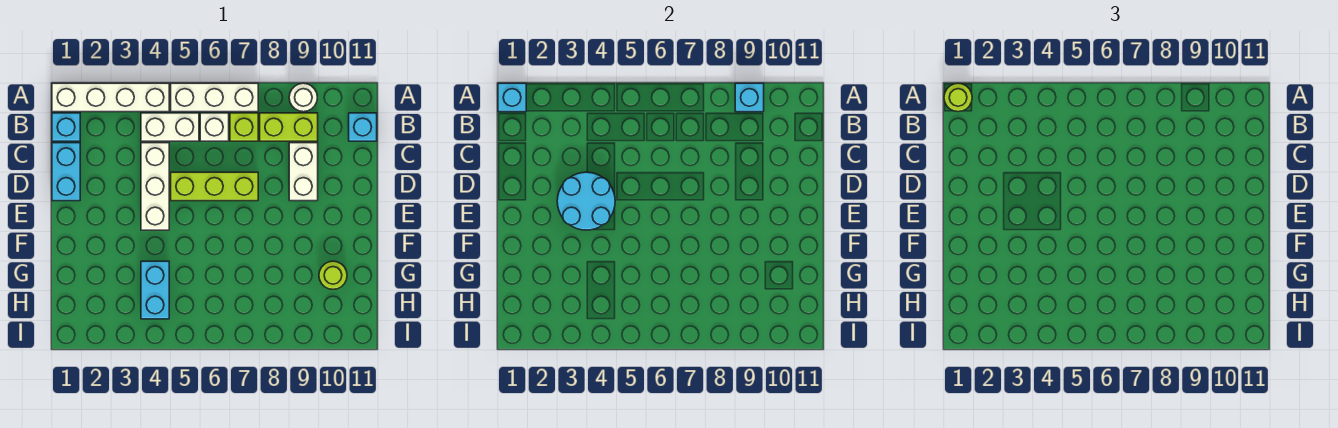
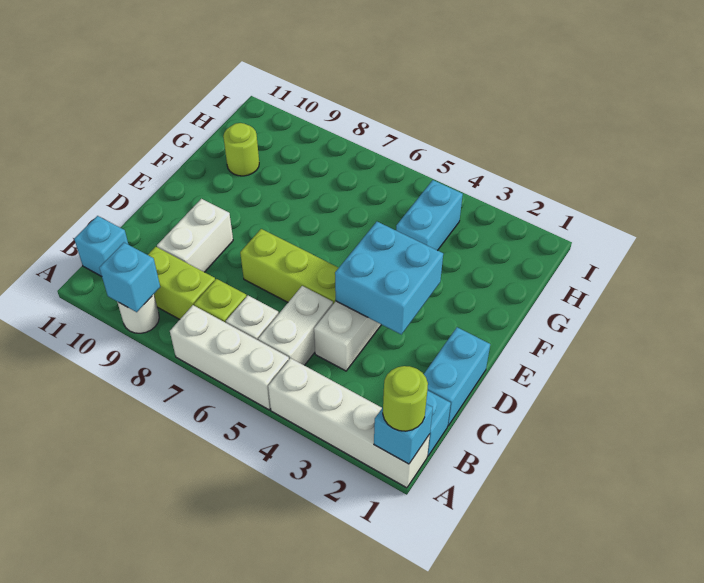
white brick B4:B5 level 1 -> white brick B5:C5 level 1
cyan round brick D3:E4 level 2 -> cyan brick D3:E4 level 2

